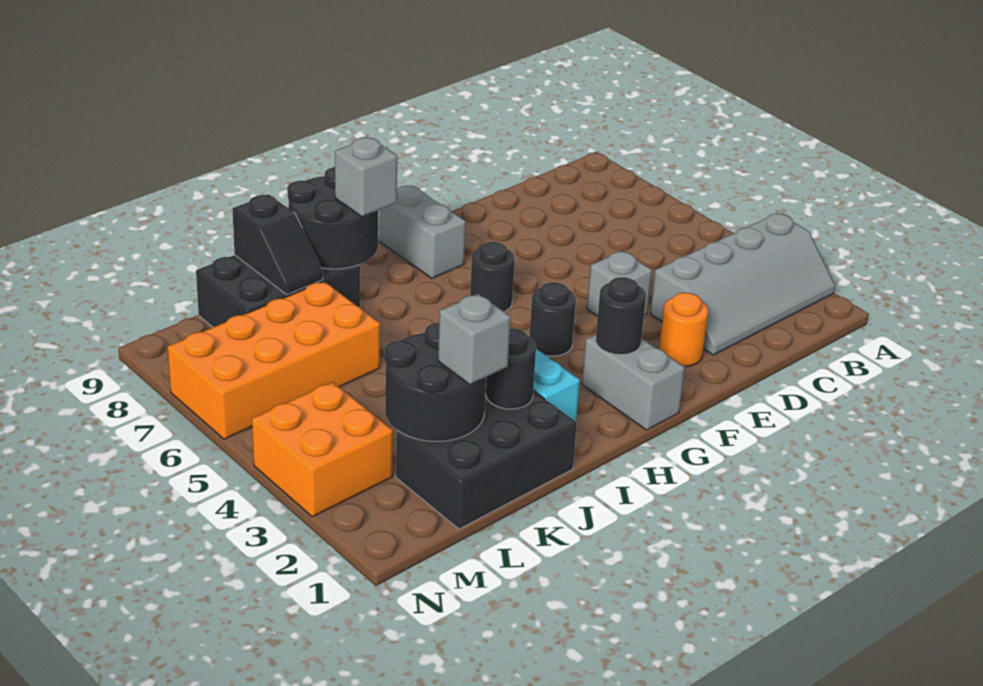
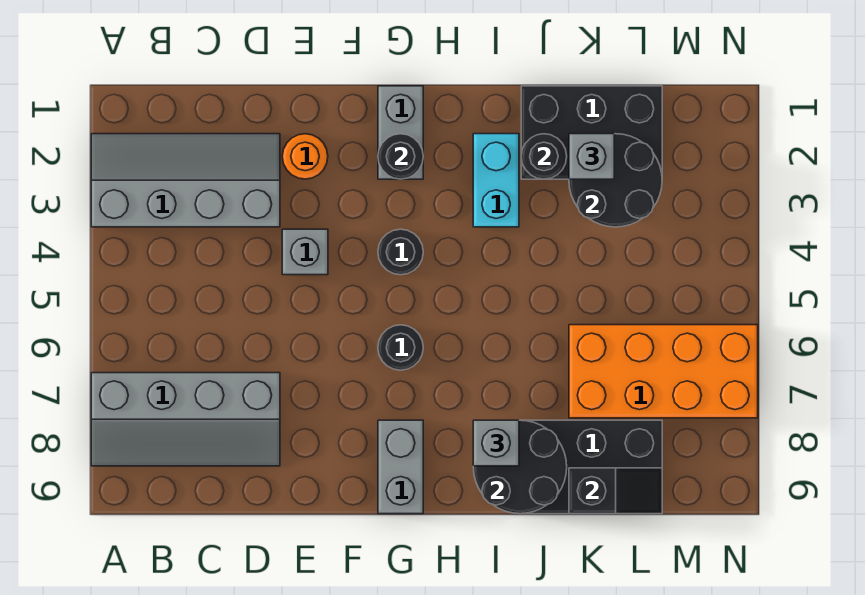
none -> grey slope A7:D8 level 1 top 7
black slope K8:K9 level 2 top 9 -> black slope K9:L9 level 2 top K
orange brick M3:N4 level 1 -> none

